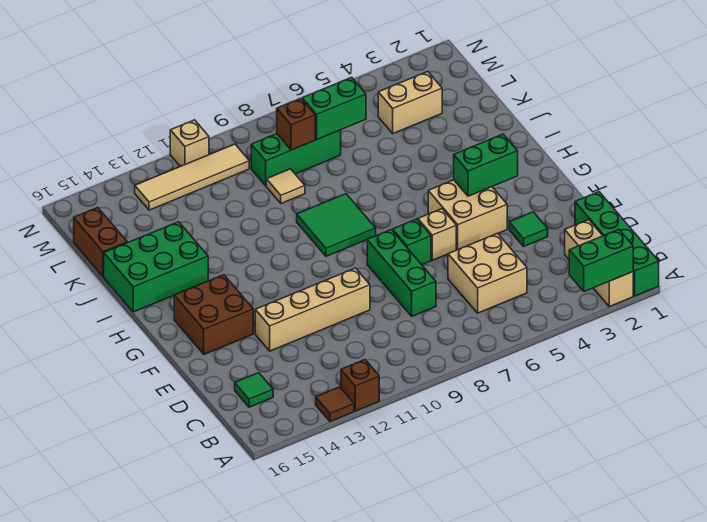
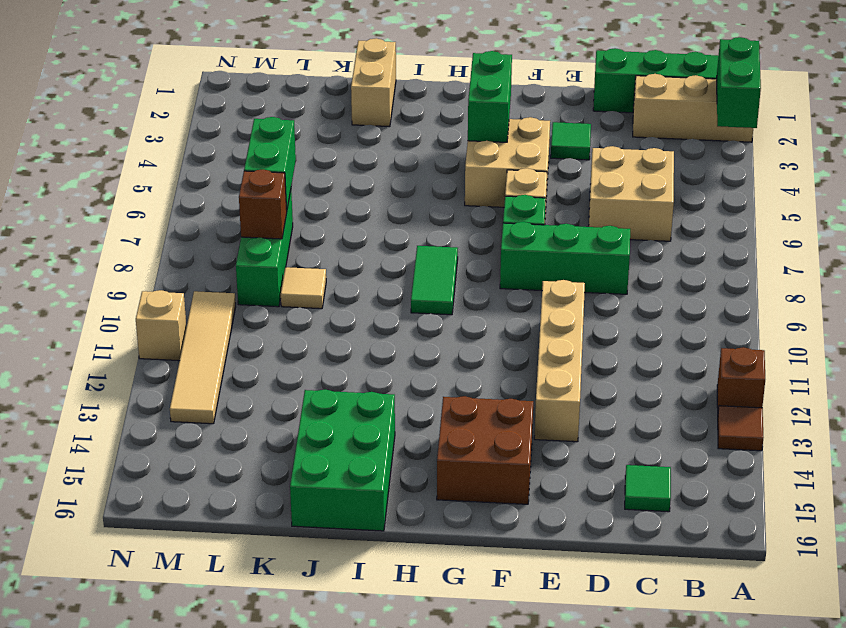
green tile H8:I9 level 1 -> green tile H8:H9 level 1
brown brick K16:L16 level 1 -> none
tan brick L3:L4 level 1 -> tan brick J1:J2 level 1

